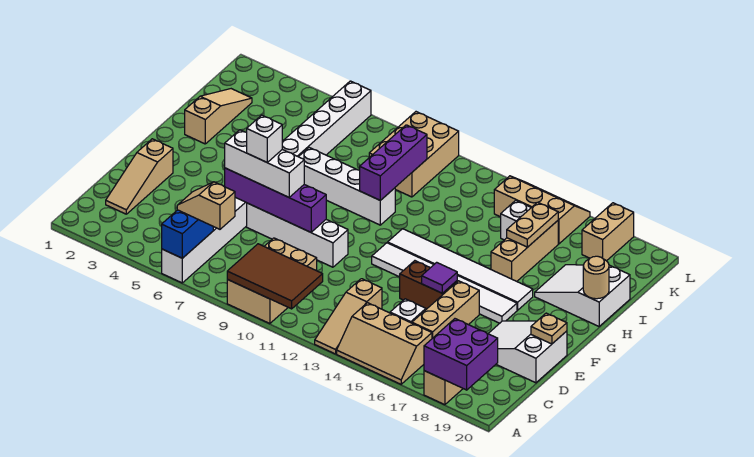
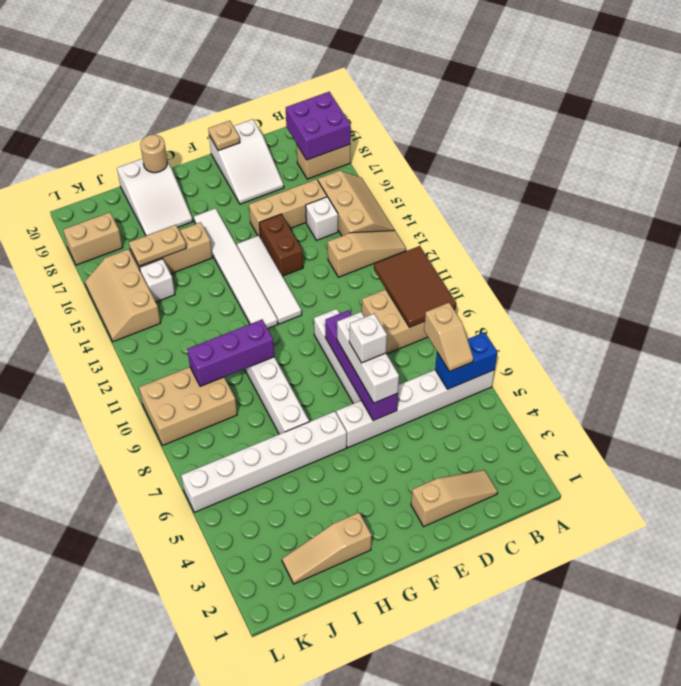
purple tile E15 level 2 -> none
white tile F12:F17 level 1 -> white tile F12:F15 level 1

